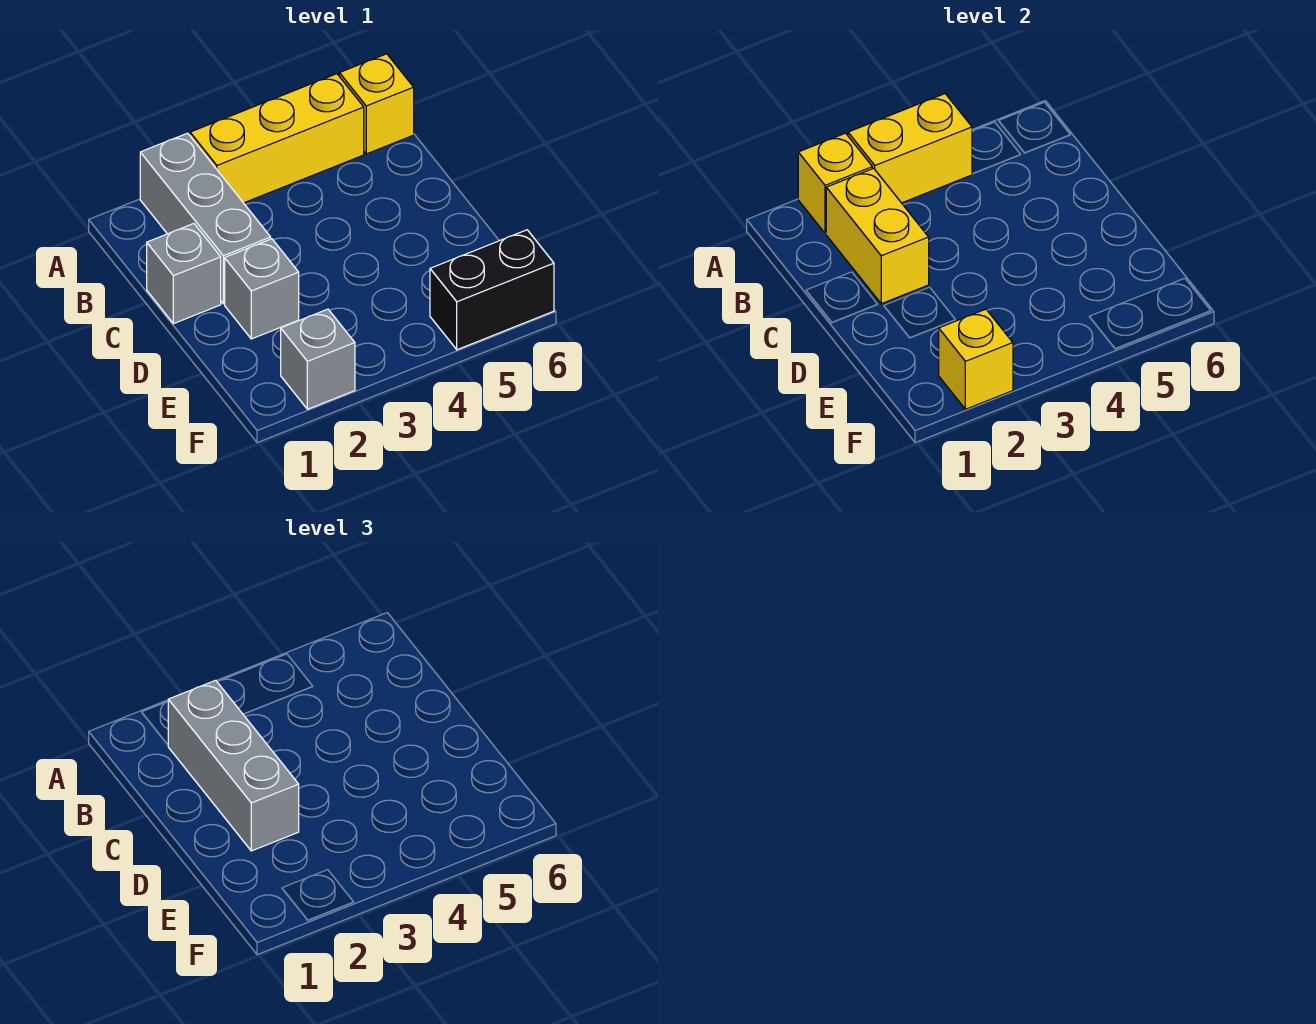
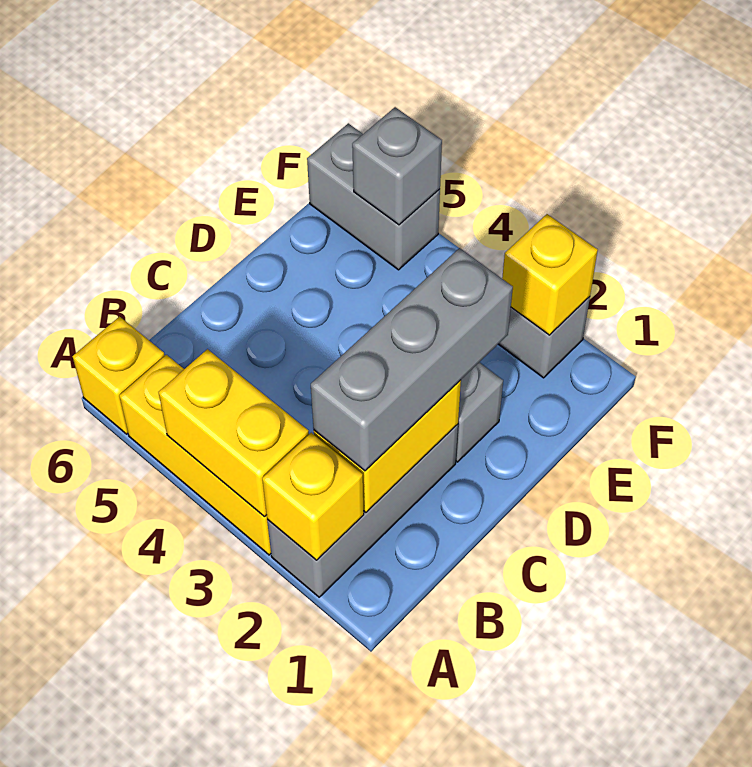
grey brick C1 level 1 -> grey brick F5 level 2
black brick F5:F6 level 1 -> grey brick F5:F6 level 1

